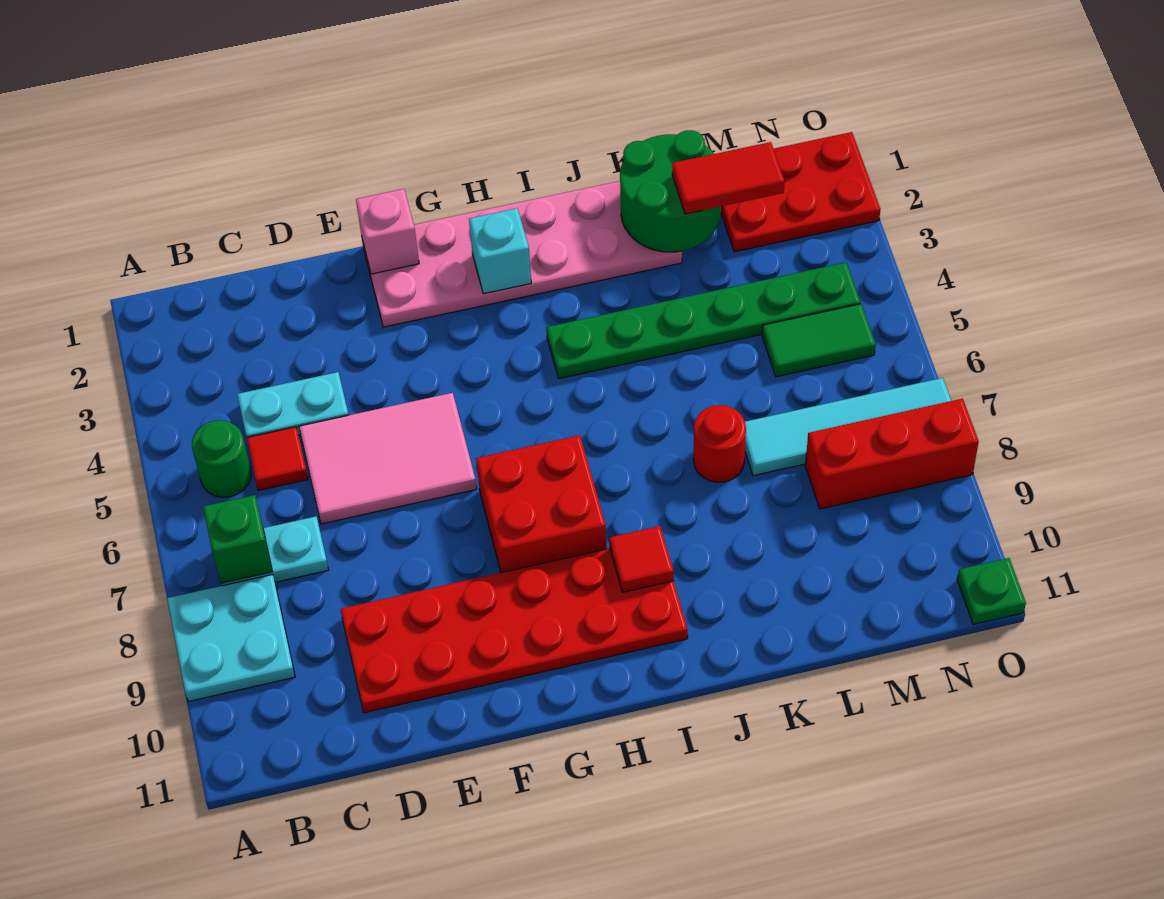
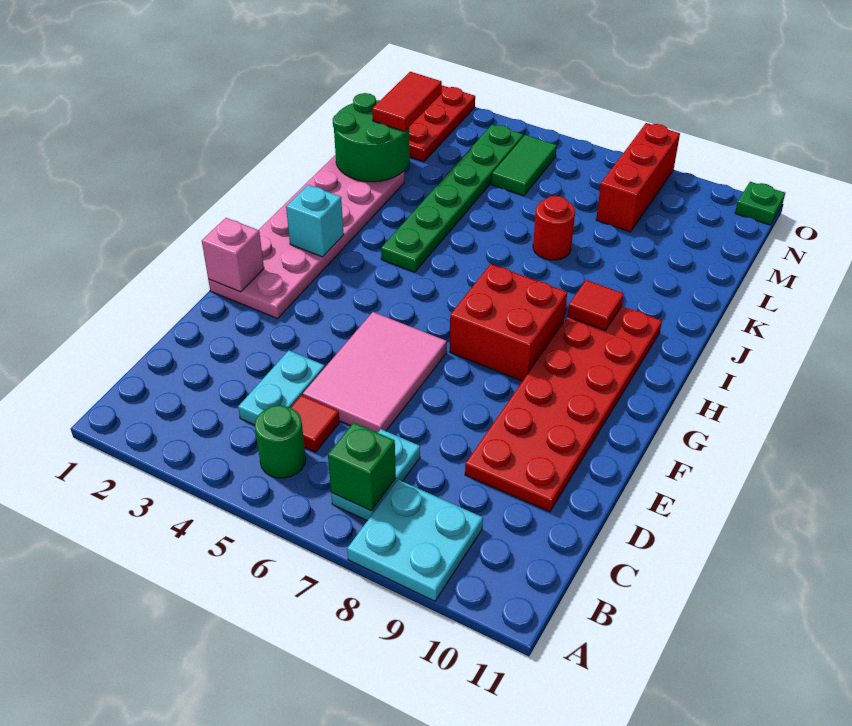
cyan tile L7:O7 level 1 -> none

